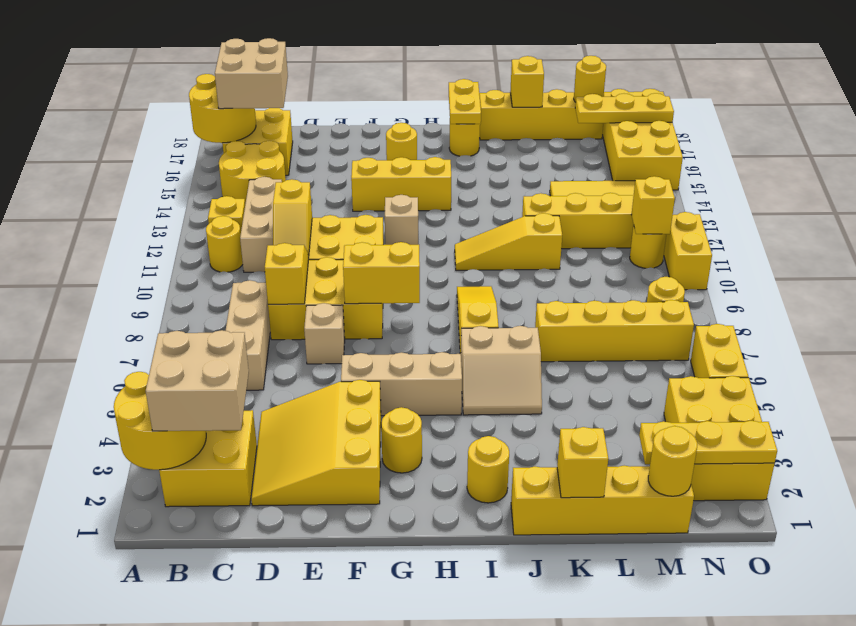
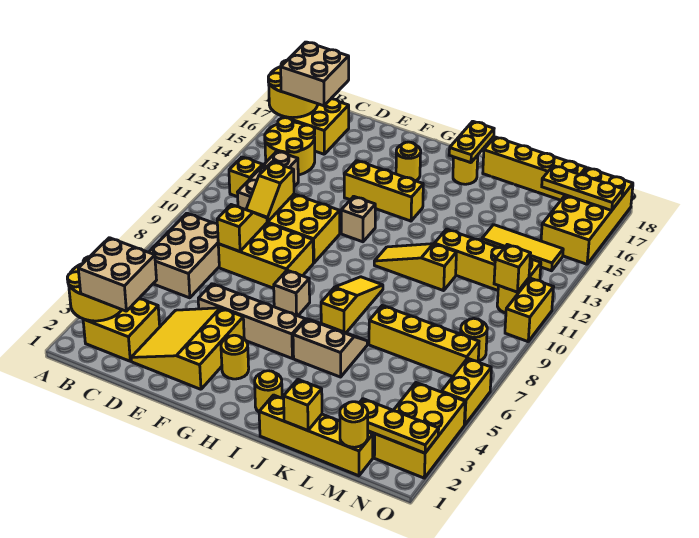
yellow round brick B11 level 1 -> none
tan brick C6:C8 level 1 -> tan brick B6:C8 level 1
tan brick E7 level 1 -> tan brick G7 level 1
tan brick F5:H5 level 1 -> tan brick E5:H5 level 1
yellow brick F8:G8 level 2 -> none
tan slope I5:J6 level 1 top 6 -> tan slope I5:J6 level 1 top 5
yellow brick K18 level 2 -> none
yellow round brick M18 level 2 -> none

